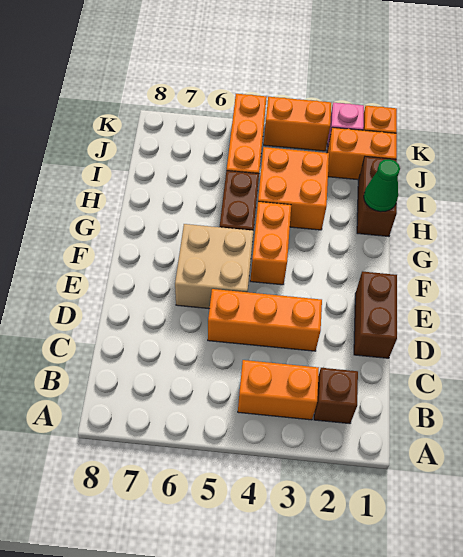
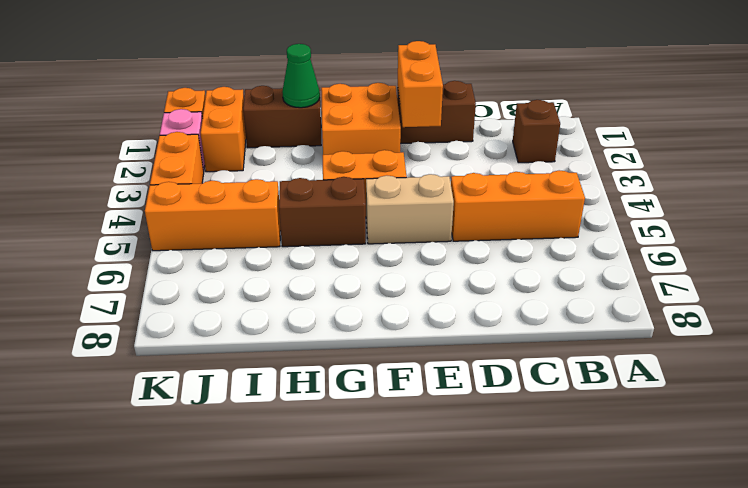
orange brick B3:B4 level 1 -> orange brick E1:E2 level 2
orange brick D3:D5 level 1 -> orange brick B5:D5 level 1
tan brick E5:F6 level 1 -> tan brick E5:F5 level 1
orange brick H3:I4 level 1 -> orange brick F1:G2 level 1

